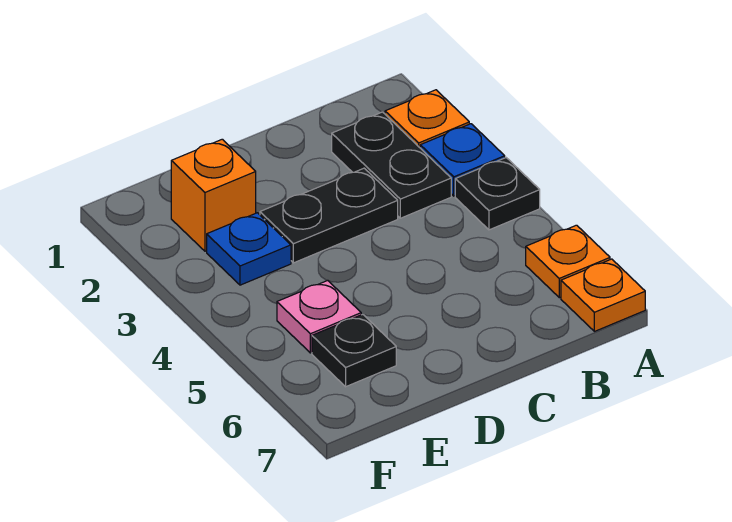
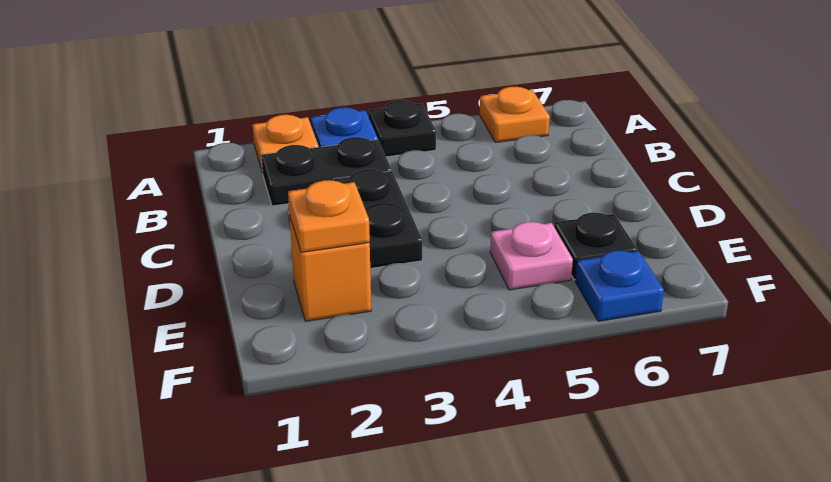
orange plate A7 level 1 -> orange plate E2 level 2
blue plate E3 level 1 -> blue plate F6 level 1

